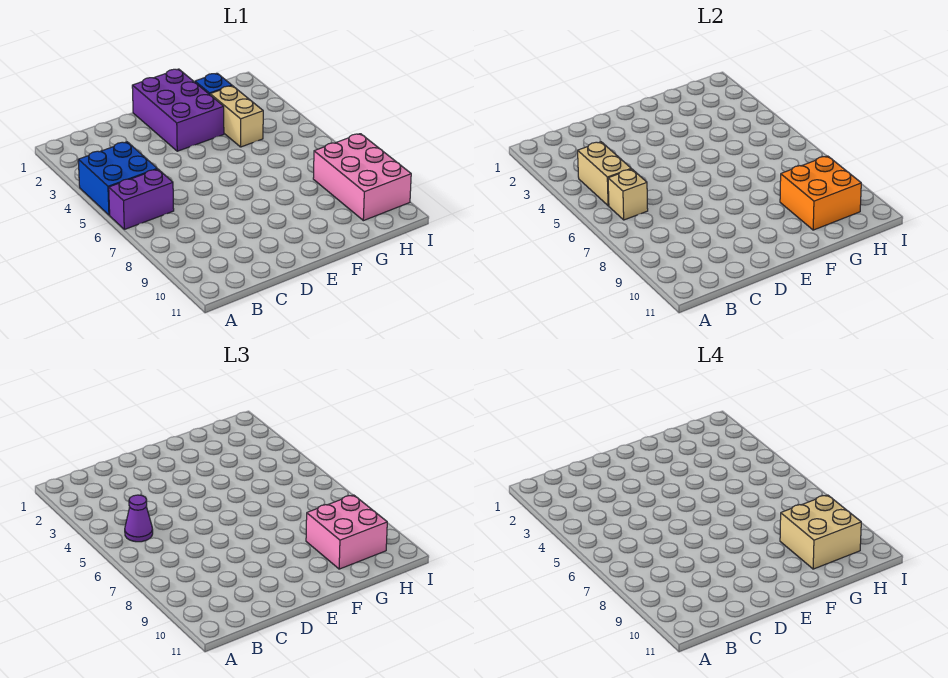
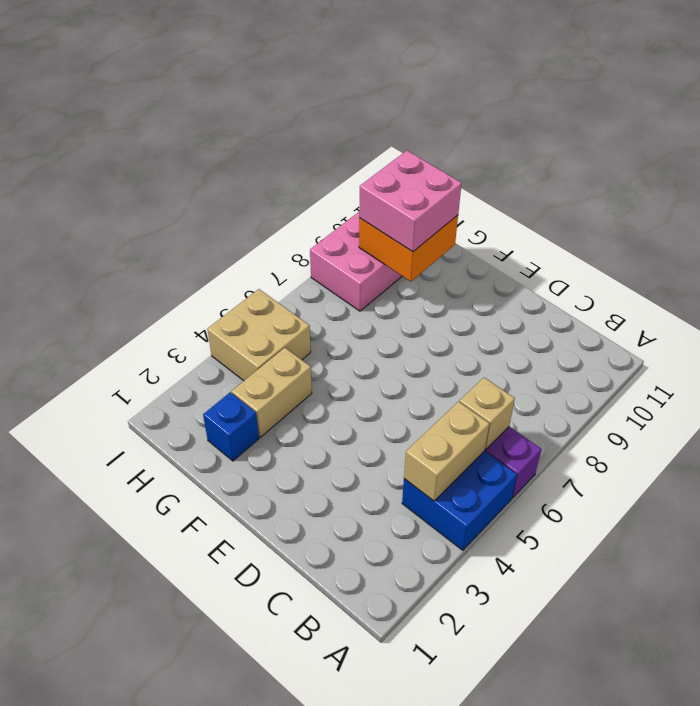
purple cone B5 level 3 -> none
purple brick E1:F3 level 1 -> none
tan brick G9:H10 level 4 -> tan brick H4:I5 level 1

